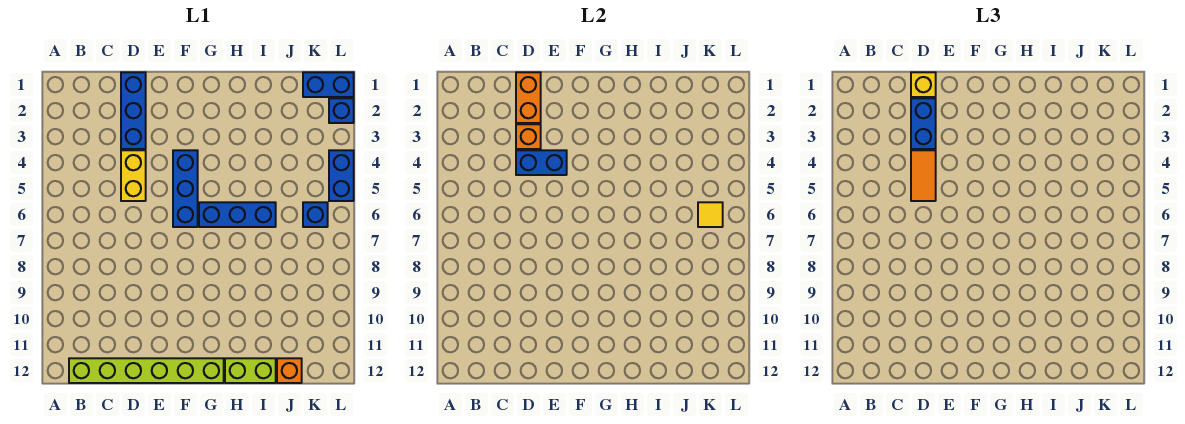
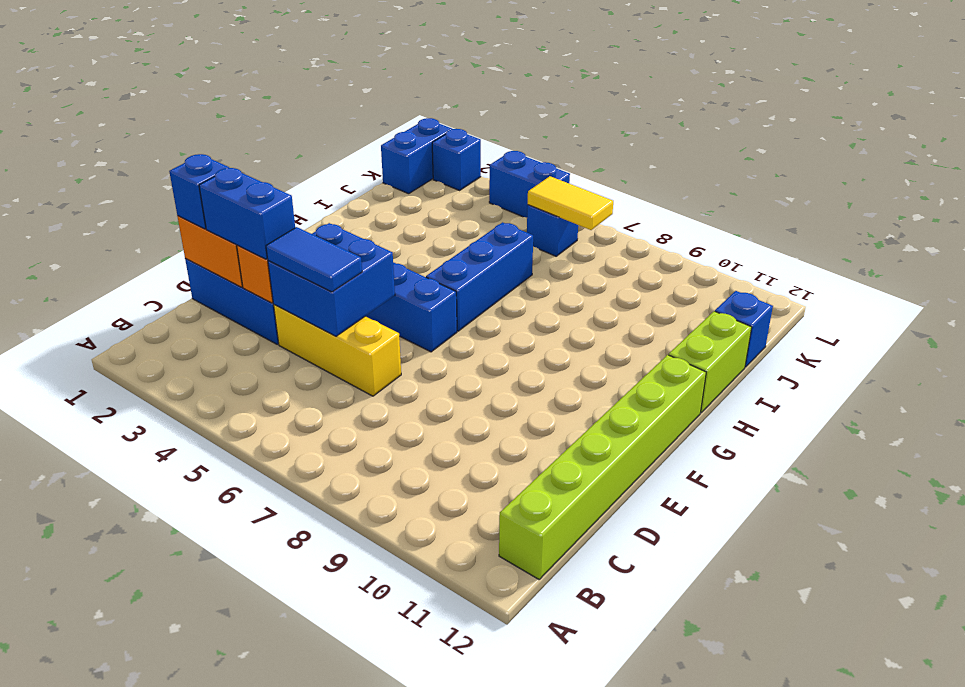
yellow brick D1 level 3 -> blue brick D1 level 3
yellow brick D4:D5 level 1 -> yellow brick D4:D6 level 1
blue brick D4:E4 level 2 -> blue brick D4:E5 level 2
orange tile D4:D5 level 3 -> blue tile D4:D5 level 3
orange brick J12 level 1 -> blue brick J12 level 1
yellow tile K6 level 2 -> yellow tile K6:K7 level 2

